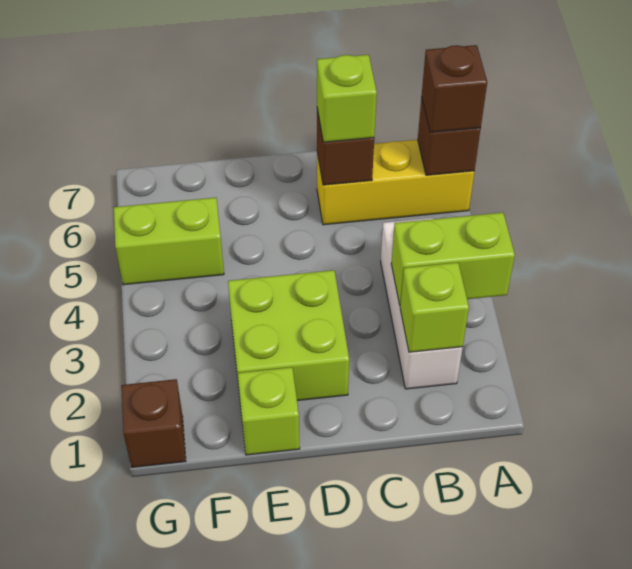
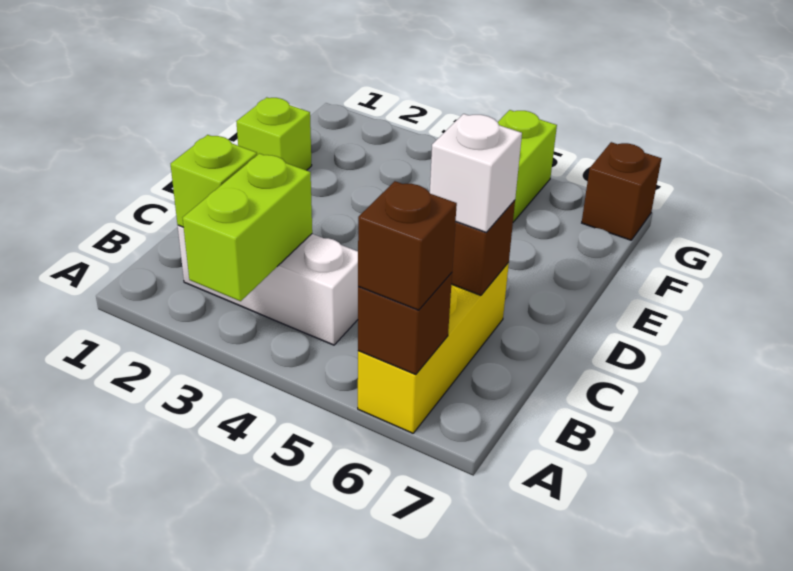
lime brick C6 level 3 -> white brick C6 level 3
lime brick D2:E3 level 1 -> none
brown brick G1 level 1 -> brown brick G7 level 1

